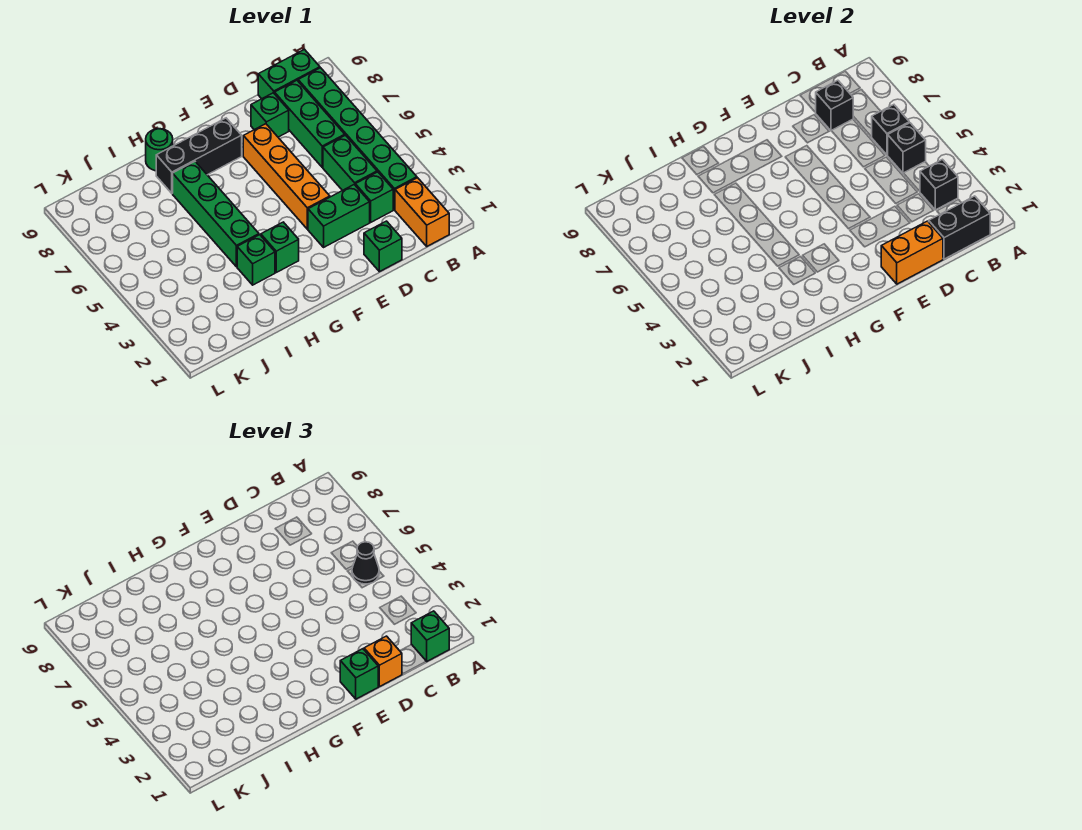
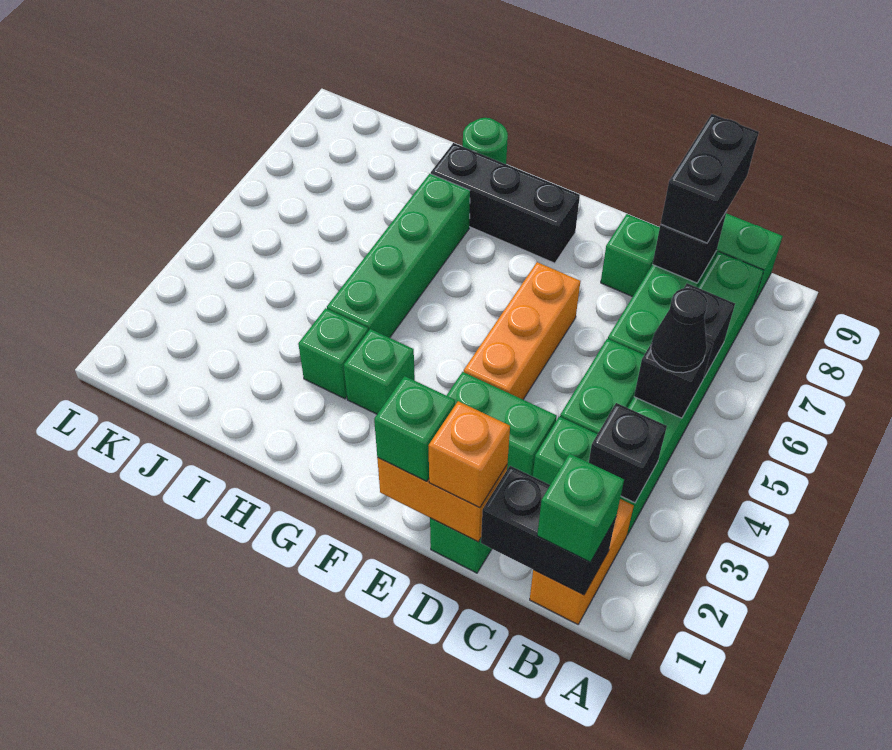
none -> black brick C8:C9 level 3
orange brick E4:E7 level 1 -> orange brick E4:E6 level 1

